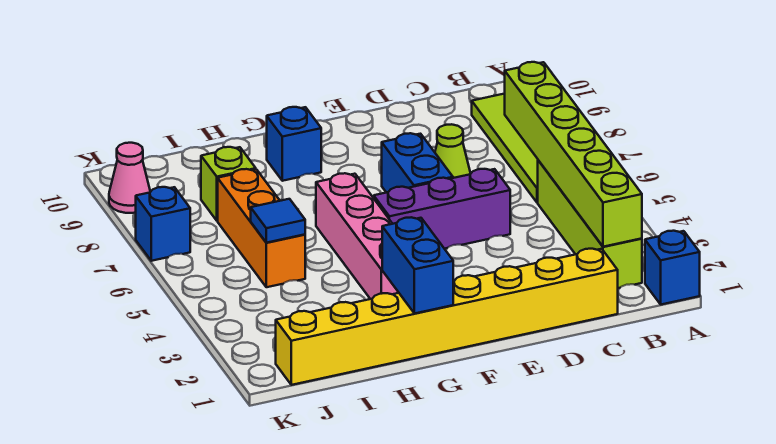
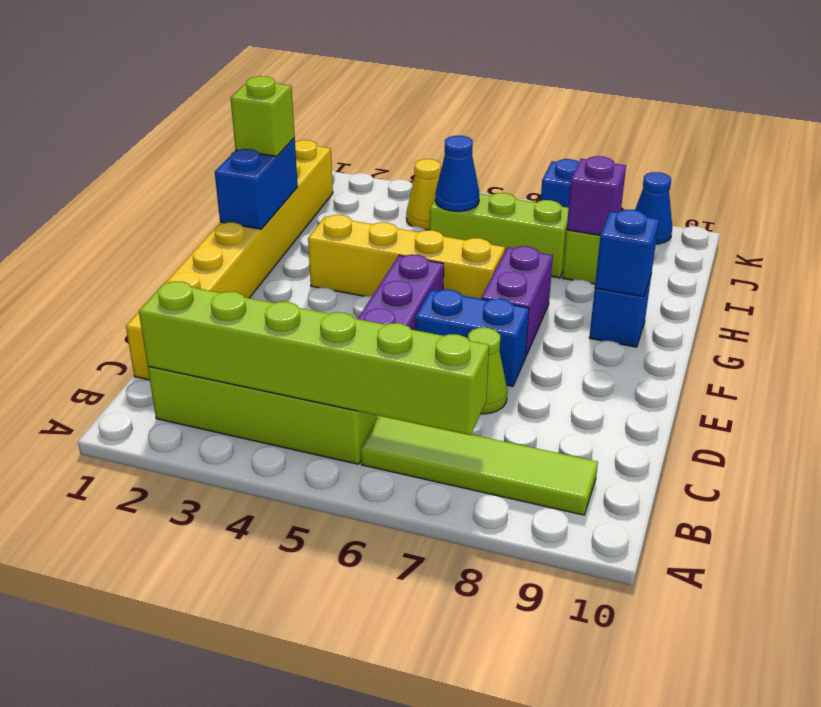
blue brick A1 level 1 -> blue brick G9 level 2
none -> purple brick F7:G7 level 1
blue brick G1:G2 level 2 -> blue brick G1:H1 level 2
pink brick G3:G6 level 1 -> yellow brick G3:G6 level 1
none -> lime brick H1 level 3
orange brick I5:I7 level 1 -> lime brick I5:I7 level 1
blue tile I5 level 2 -> blue cone I5 level 2
none -> purple brick I8 level 2
none -> yellow cone J4 level 1
pink cone K9 level 1 -> blue cone K9 level 1

